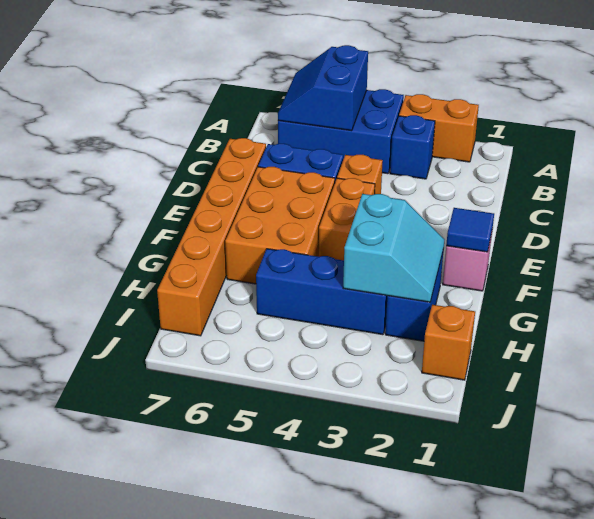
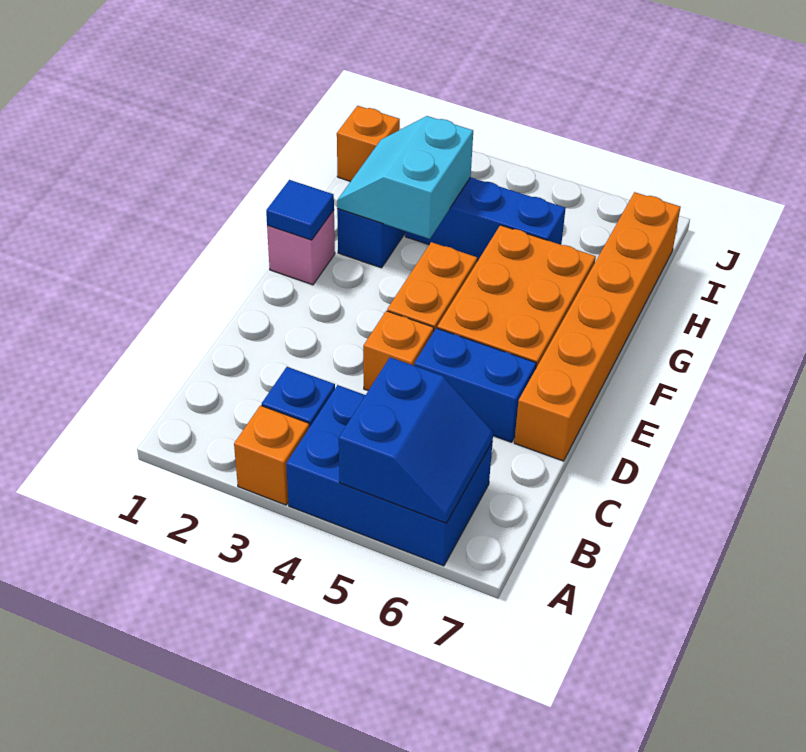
orange brick A2:A3 level 1 -> orange brick A3 level 1

